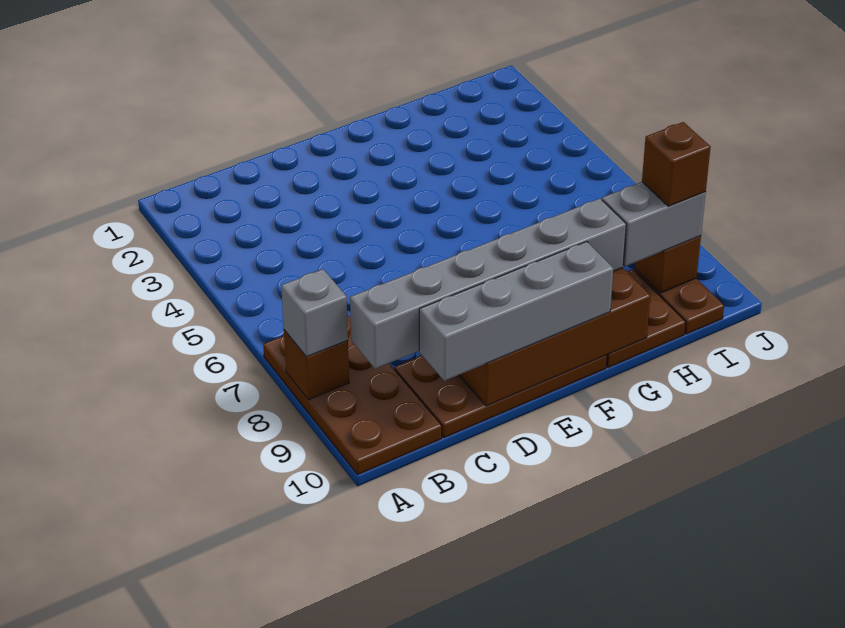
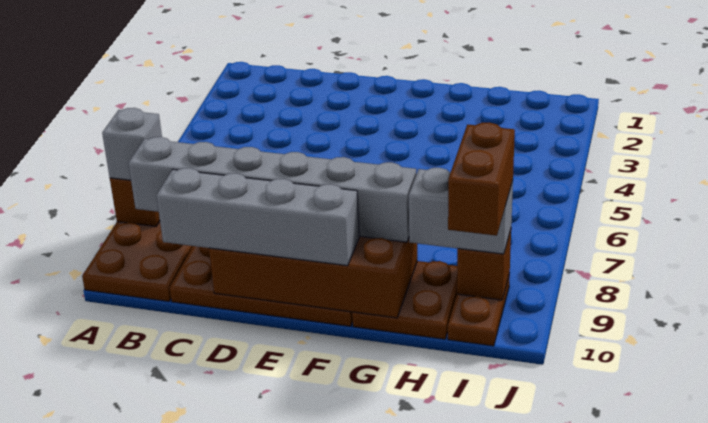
brown brick I9 level 4 -> brown brick I9:I10 level 4

